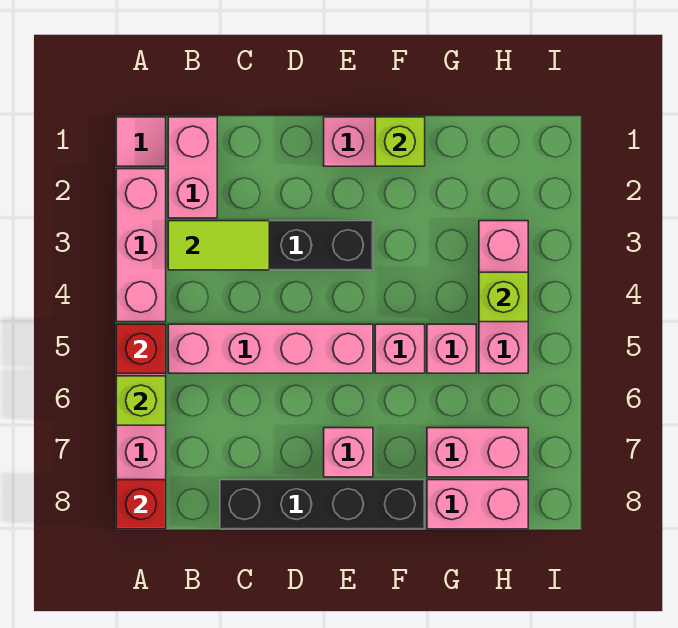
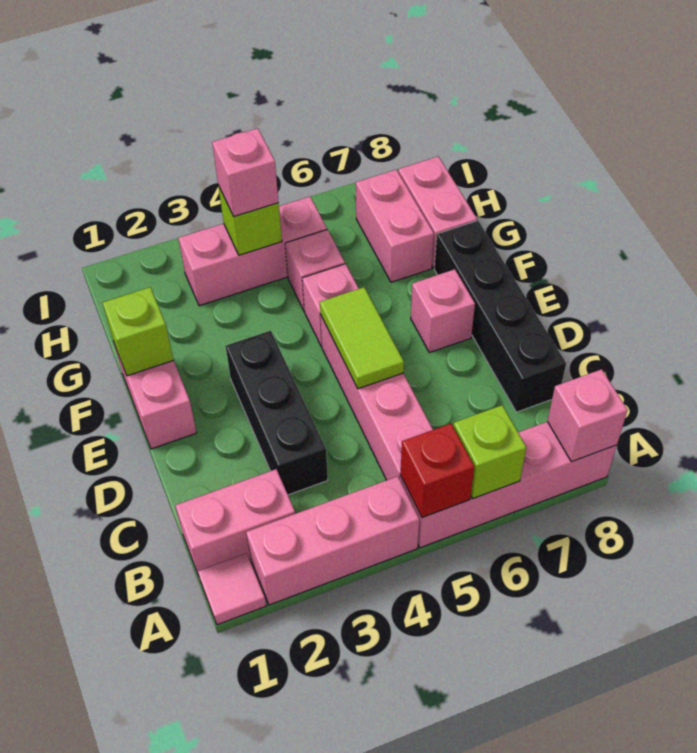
red brick A8 level 2 -> pink brick A8 level 2
lime tile B3:C3 level 2 -> lime tile D5:E5 level 2
none -> pink brick H4 level 3

